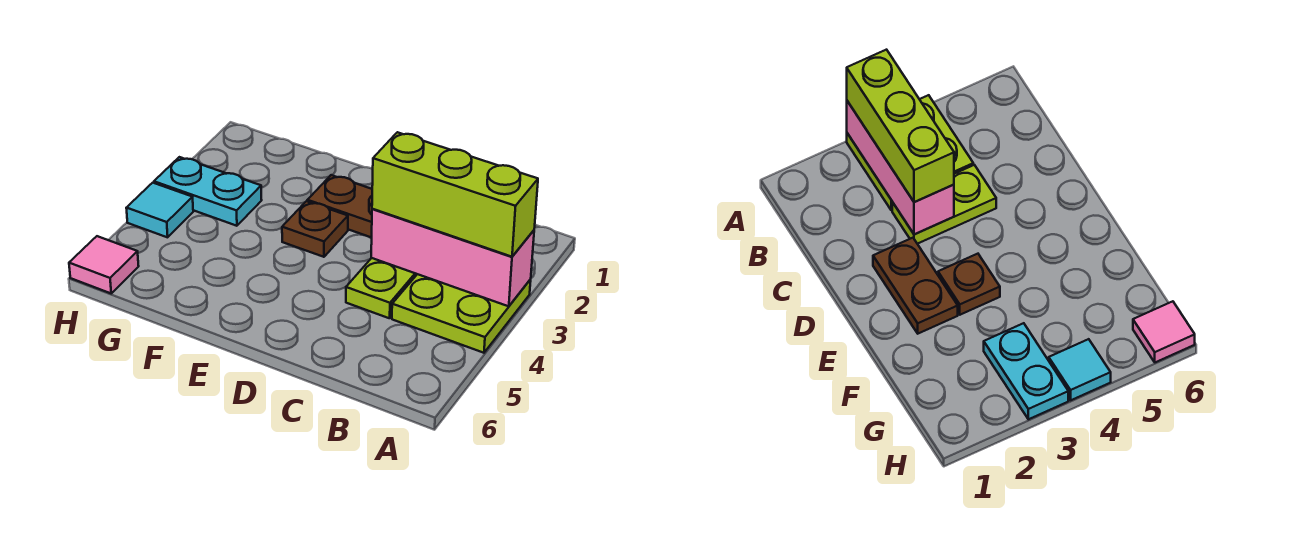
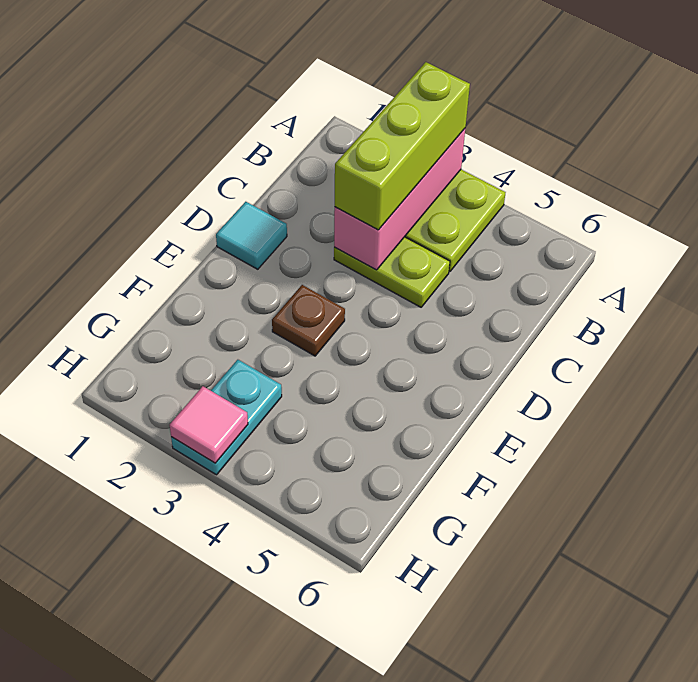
brown plate D2:E2 level 1 -> none
cyan tile H4 level 1 -> cyan tile D1 level 1
pink tile H6 level 1 -> pink tile H3 level 2

